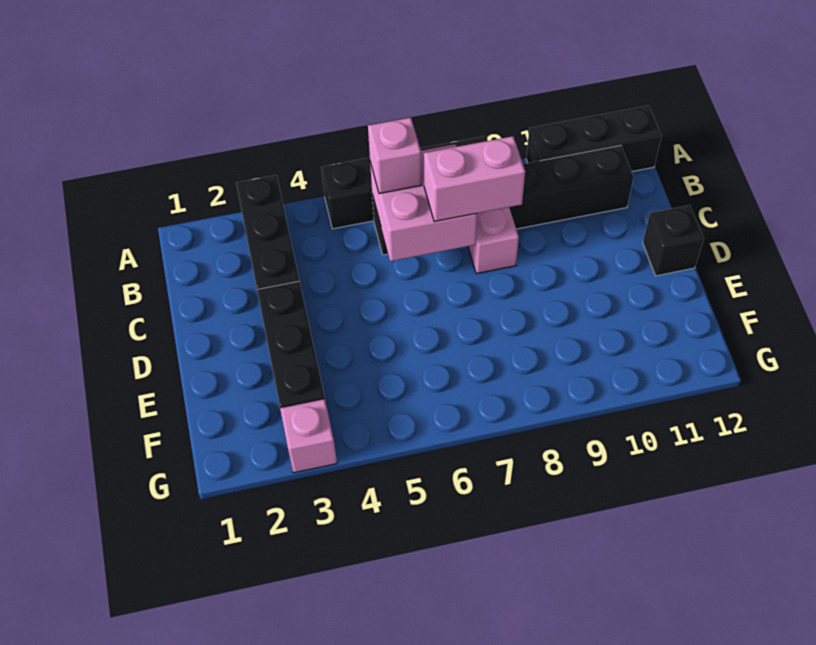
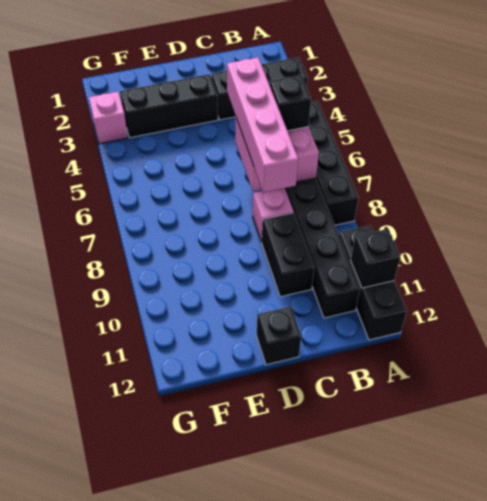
none -> black brick A11 level 2
pink brick B6 level 3 -> black brick B6 level 3
pink brick C7:C8 level 3 -> pink brick C5:C8 level 3
none -> black brick C9:C10 level 1

